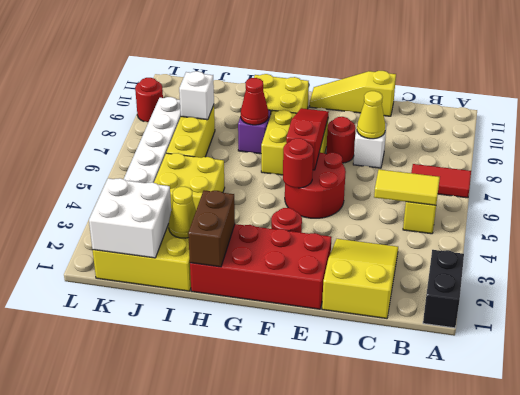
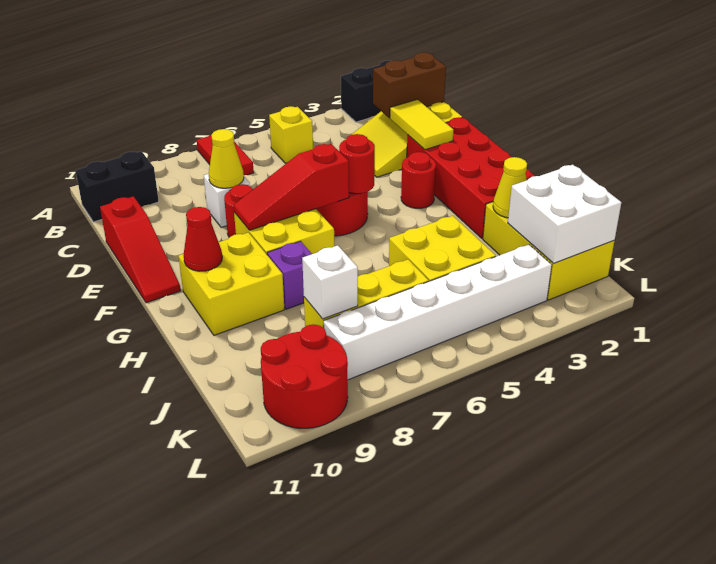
yellow tile B5:C5 level 2 -> yellow tile D2:E2 level 2
none -> black brick B10:B11 level 1
yellow slope D11:F11 level 1 top D -> red slope D11:F11 level 1 top D
brown brick H1:H2 level 2 -> brown brick C1:C2 level 2
red cone H8 level 2 -> red cone G10 level 2
red round brick L9 level 1 -> red round brick K9:L10 level 1

